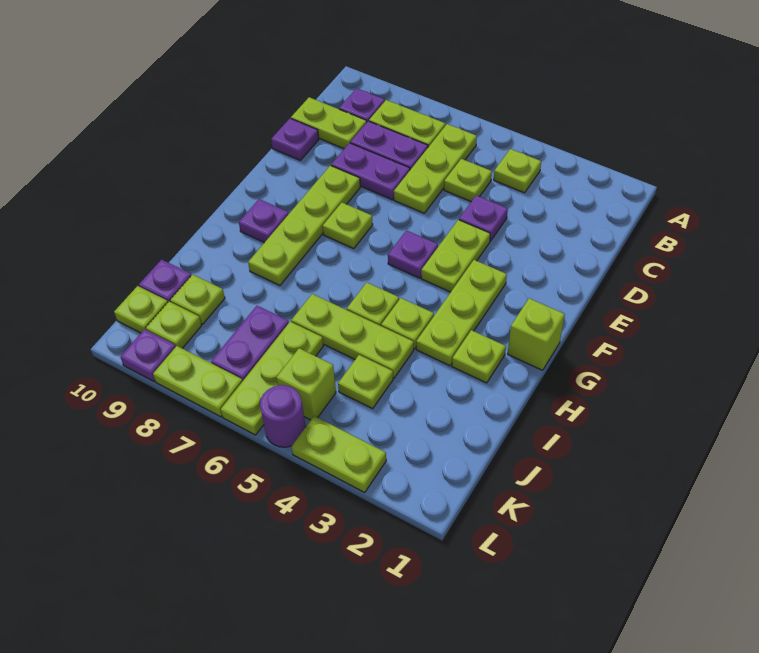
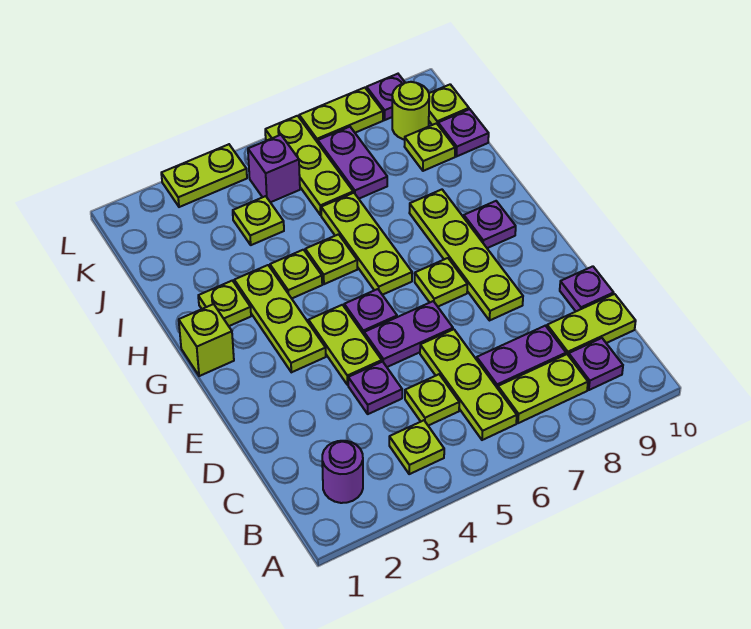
purple plate D7:D8 level 1 -> purple plate E5:E6 level 1
lime plate I4:I6 level 1 -> lime plate G6:I6 level 1
lime brick K5 level 1 -> purple brick K5 level 1
lime plate K9 level 1 -> lime round brick K9 level 1
purple round brick L5 level 1 -> purple round brick B2 level 1

